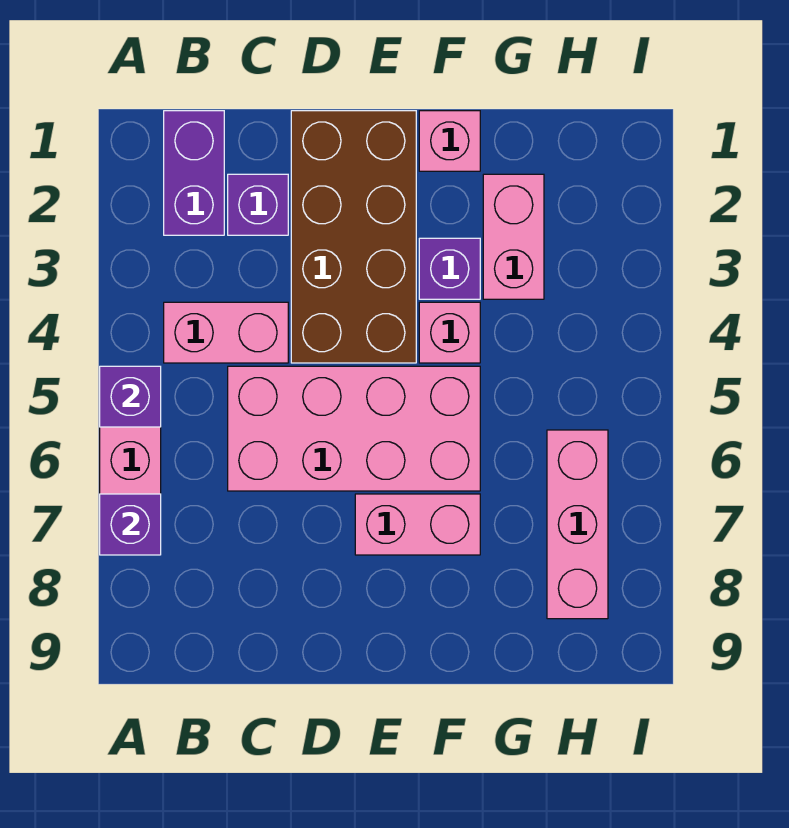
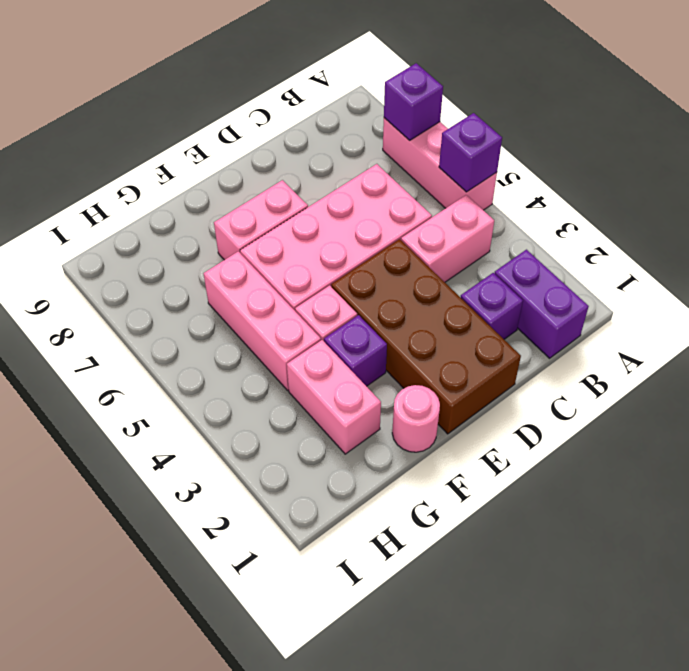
pink brick F1 level 1 -> pink round brick F1 level 1
pink brick H6:H8 level 1 -> pink brick G4:G6 level 1

